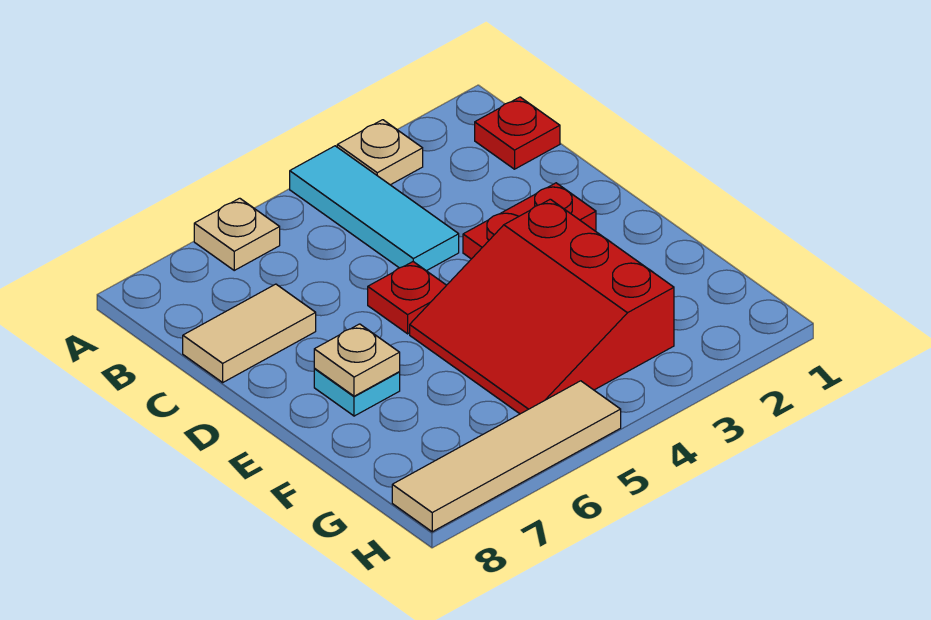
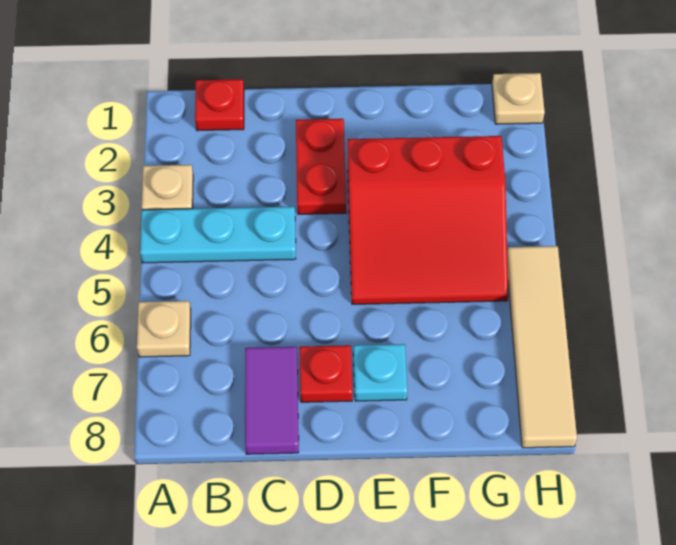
cyan tile A4:C4 level 1 -> cyan plate A4:C4 level 1
tan tile C7:C8 level 1 -> purple tile C7:C8 level 1
red plate D5 level 1 -> red plate D7 level 1
tan plate E7 level 2 -> tan plate H1 level 1

